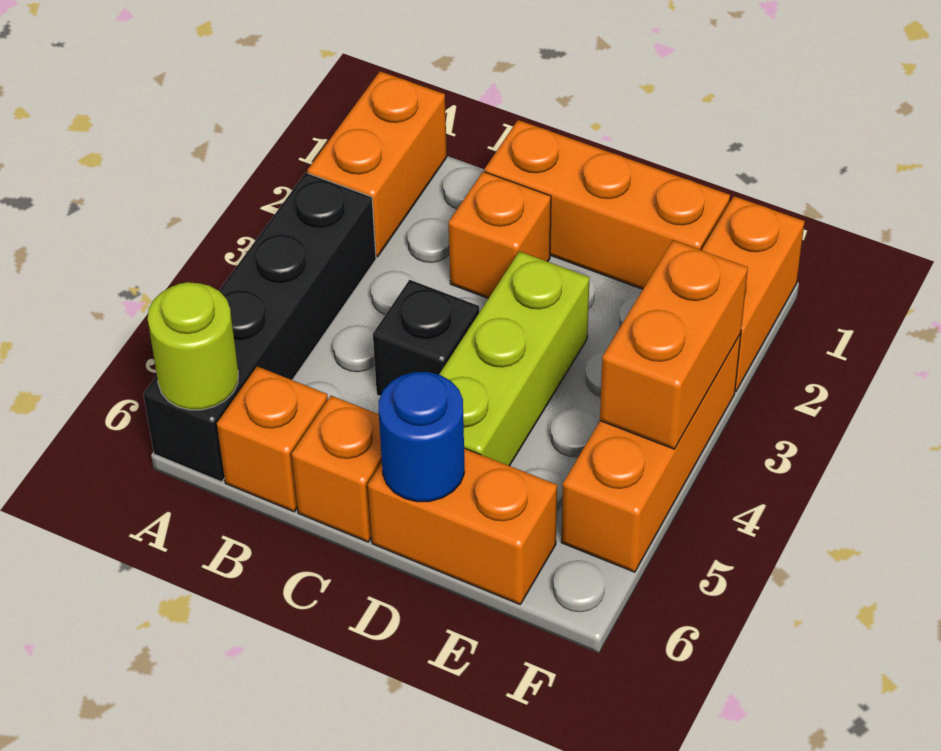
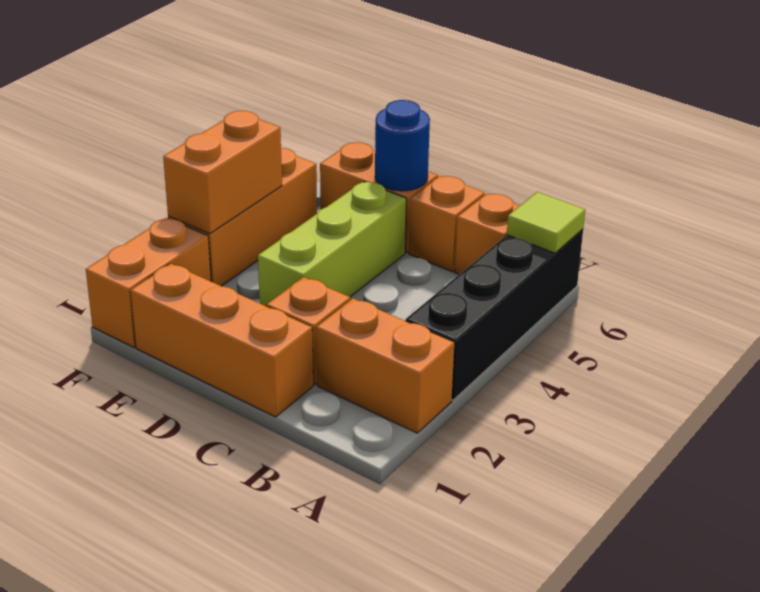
orange brick A1:A2 level 1 -> orange brick A2:B2 level 1
lime round brick A6 level 2 -> lime tile A6 level 2
black brick C4 level 1 -> none

